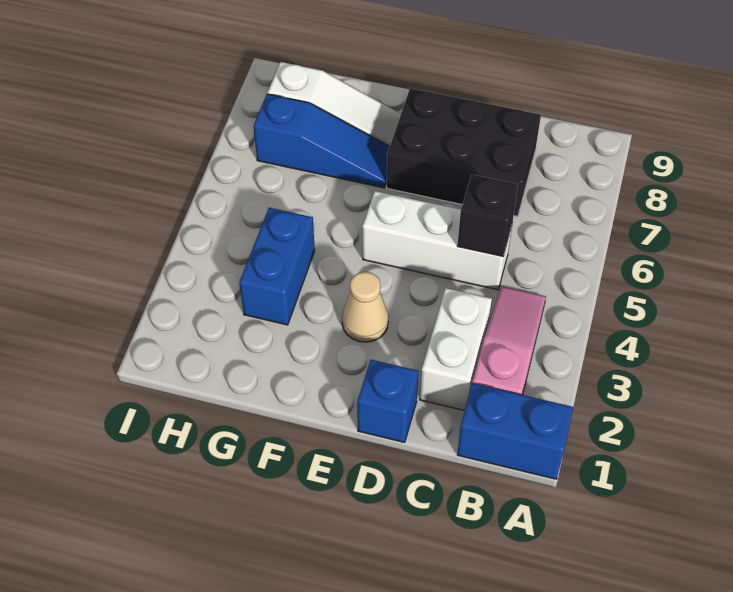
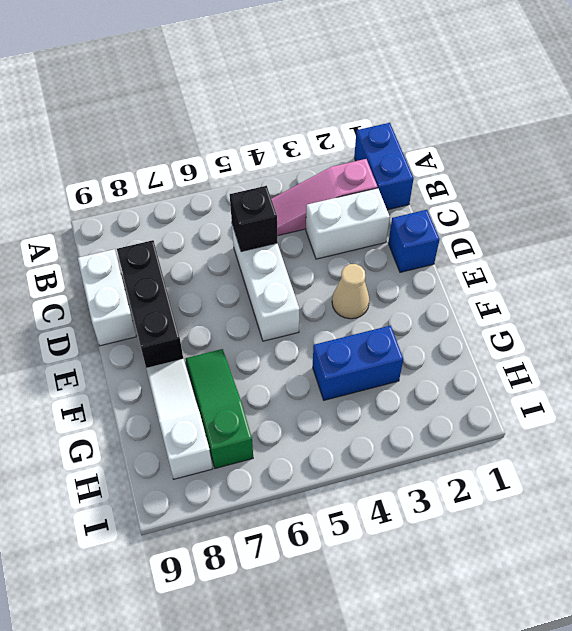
black brick C7:E8 level 1 -> black brick C8:E8 level 1
none -> white brick C9:D9 level 1
blue slope F7:H7 level 1 top H -> green slope F7:H7 level 1 top H

